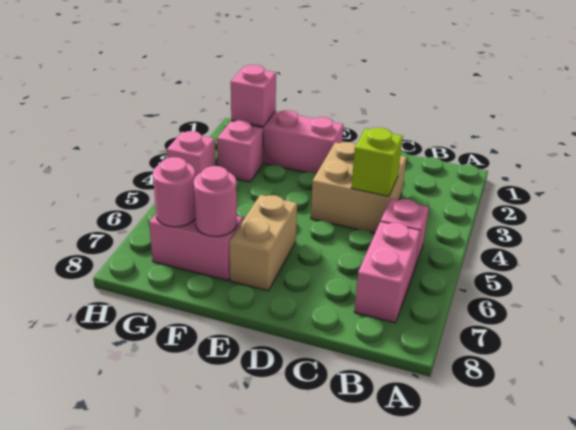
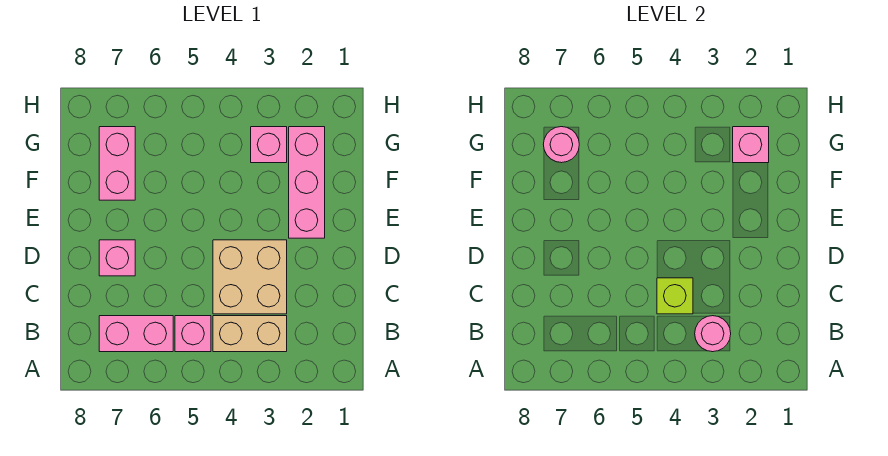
tan brick E6:E7 level 1 -> tan brick B3:B4 level 1
pink round brick F7 level 2 -> pink round brick B3 level 2
pink brick H4 level 1 -> pink brick D7 level 1

